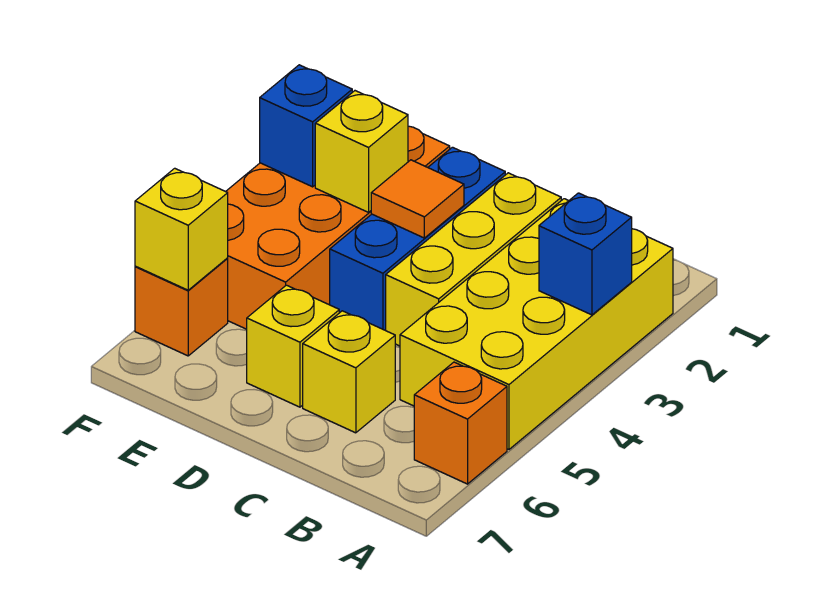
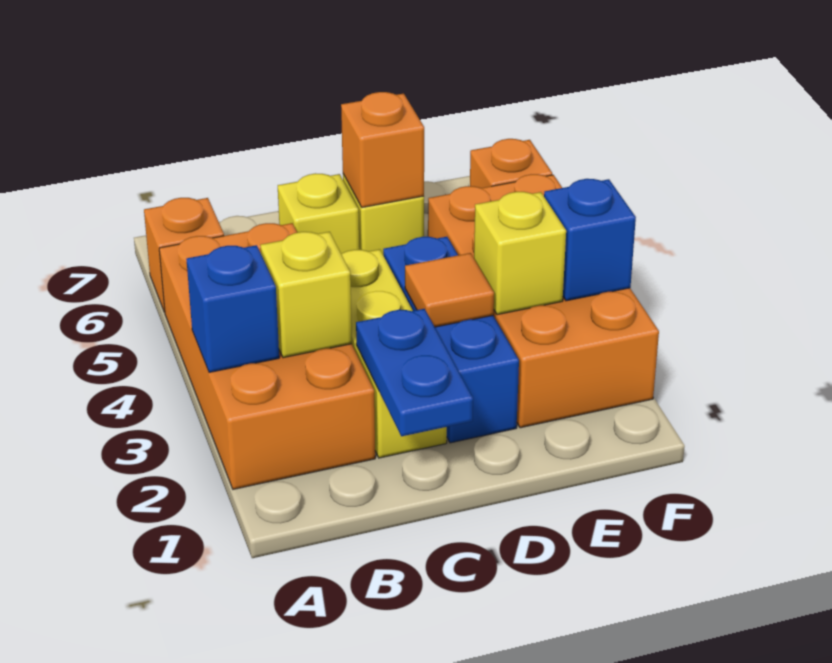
yellow brick A2:B5 level 1 -> orange brick A2:B5 level 1
none -> blue plate C1:C2 level 2
none -> orange brick D6 level 2
yellow brick F6 level 2 -> yellow brick B3 level 2

